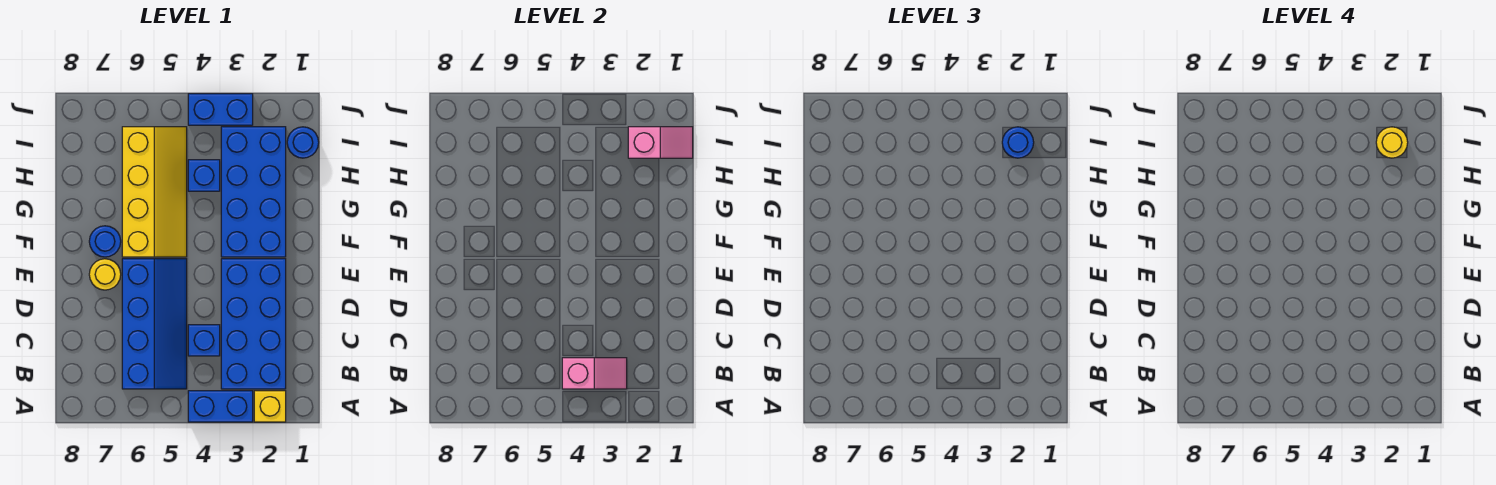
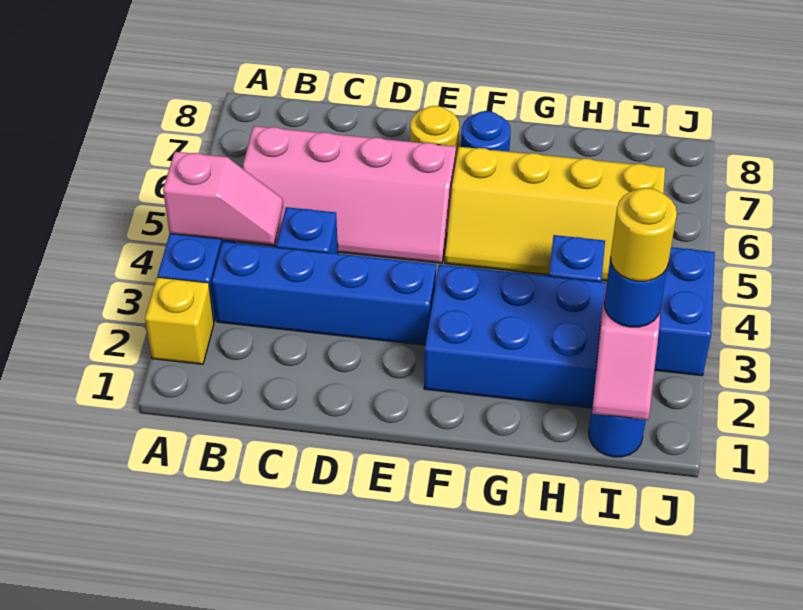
blue brick B2:E3 level 1 -> blue brick B3:E3 level 1
pink slope B3:B4 level 2 top 4 -> pink slope A4:B4 level 2 top A
blue slope B5:E6 level 1 top 6 -> pink slope B5:E6 level 1 top 6

